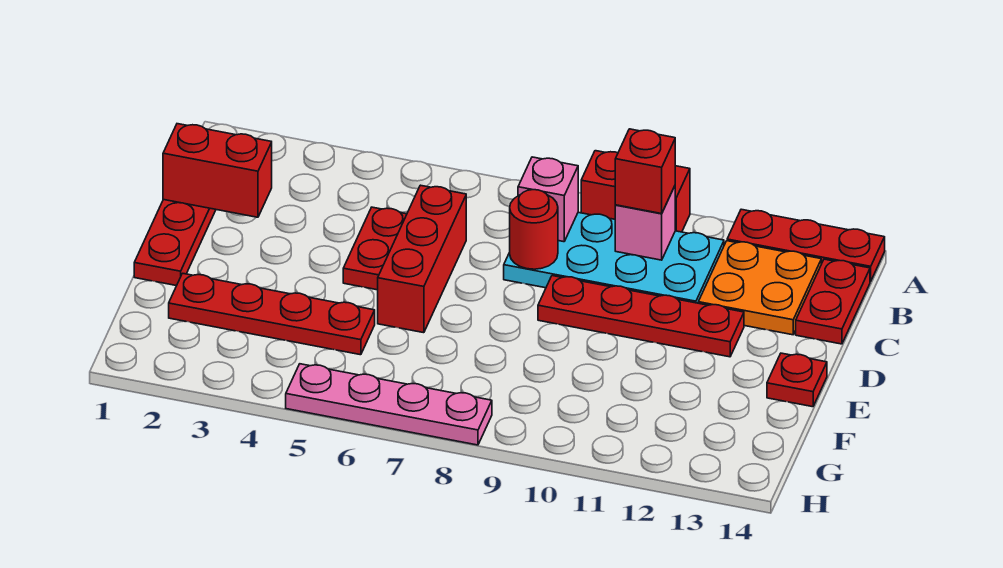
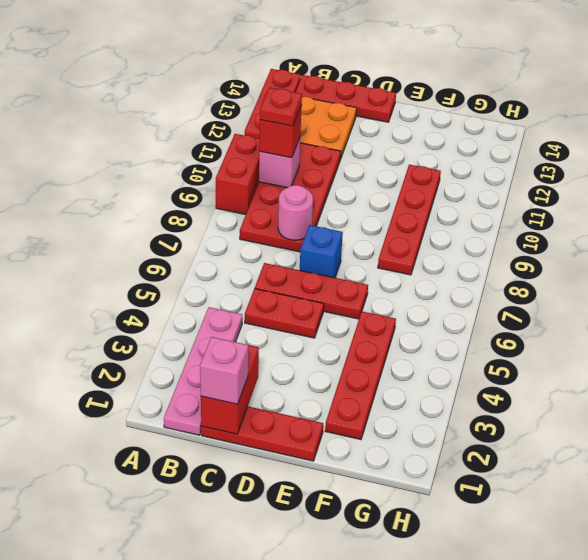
cyan plate B8:C11 level 1 -> red plate B8:C11 level 1
pink brick B8 level 2 -> pink brick C1 level 3
red plate B14:C14 level 1 -> red plate B14:D14 level 1
red brick C6:E6 level 1 -> red plate C6:E6 level 1
red round brick C8 level 2 -> pink round brick C8 level 2
none -> blue brick D7 level 1
red plate D9:D12 level 1 -> red plate F8:F11 level 1
red plate E14 level 1 -> red plate B10 level 4
pink plate H5:H8 level 1 -> pink plate B1:B4 level 1

